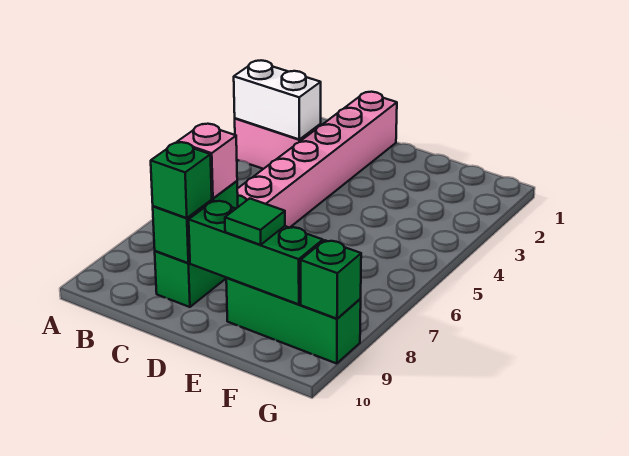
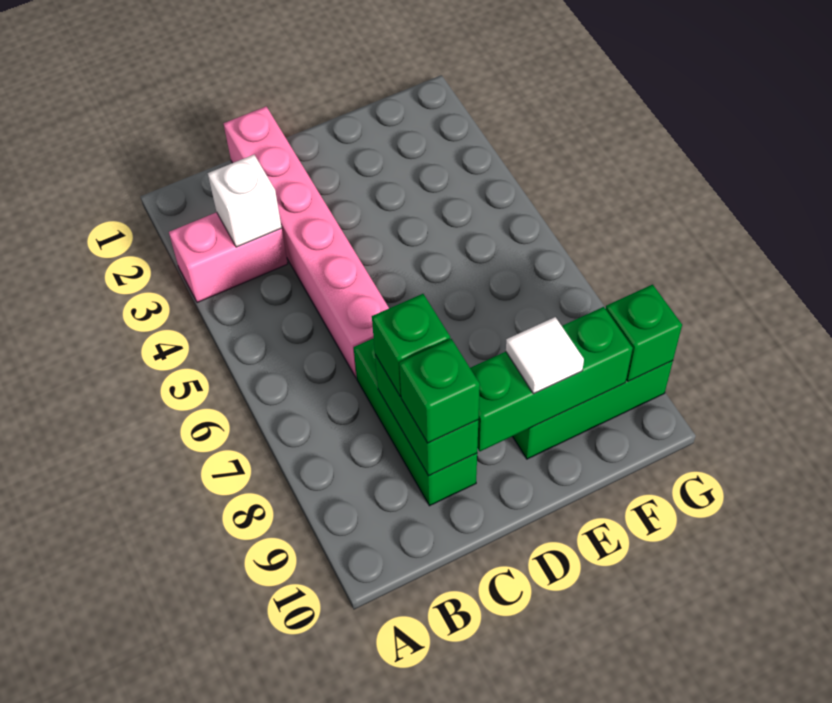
white brick A3:B3 level 2 -> white brick B3 level 2
pink brick C8 level 3 -> green brick C8 level 3
green tile E9 level 3 -> white tile E9 level 3

